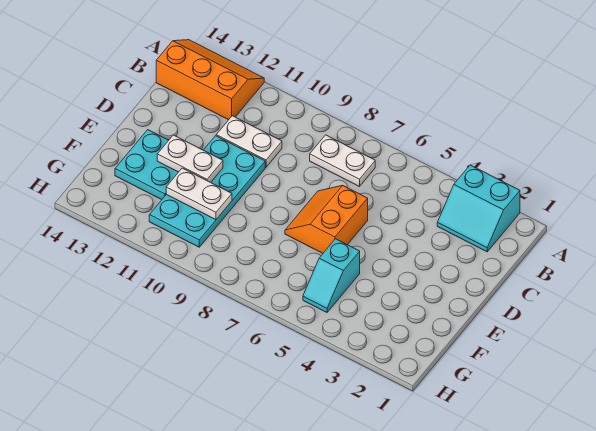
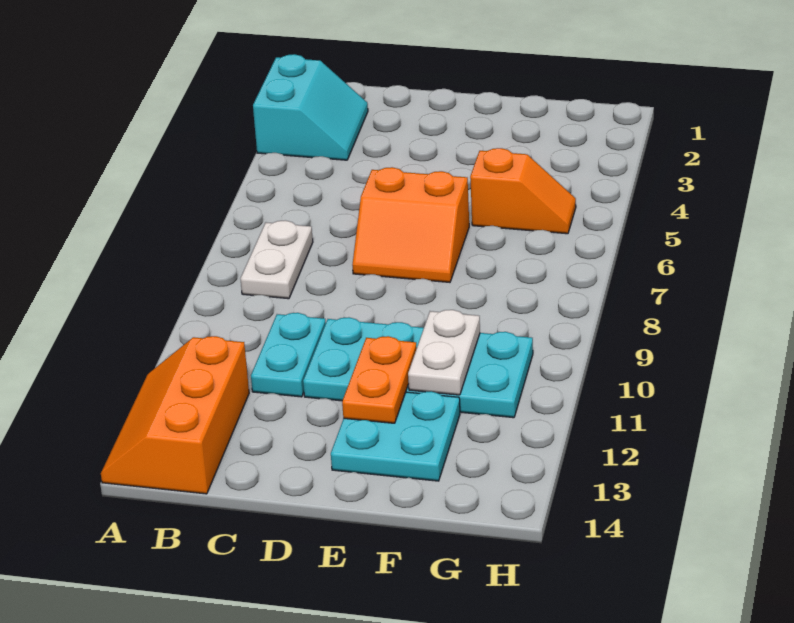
white plate C10:C11 level 1 -> cyan plate C10:C11 level 1
white plate E11:E12 level 2 -> orange plate E11:E12 level 2
cyan slope F5:G5 level 1 top F -> orange slope F5:G5 level 1 top F

